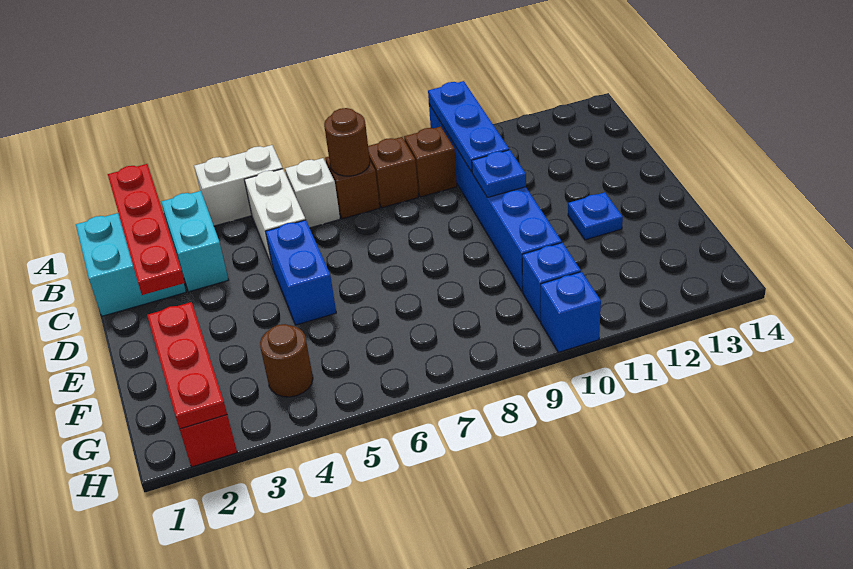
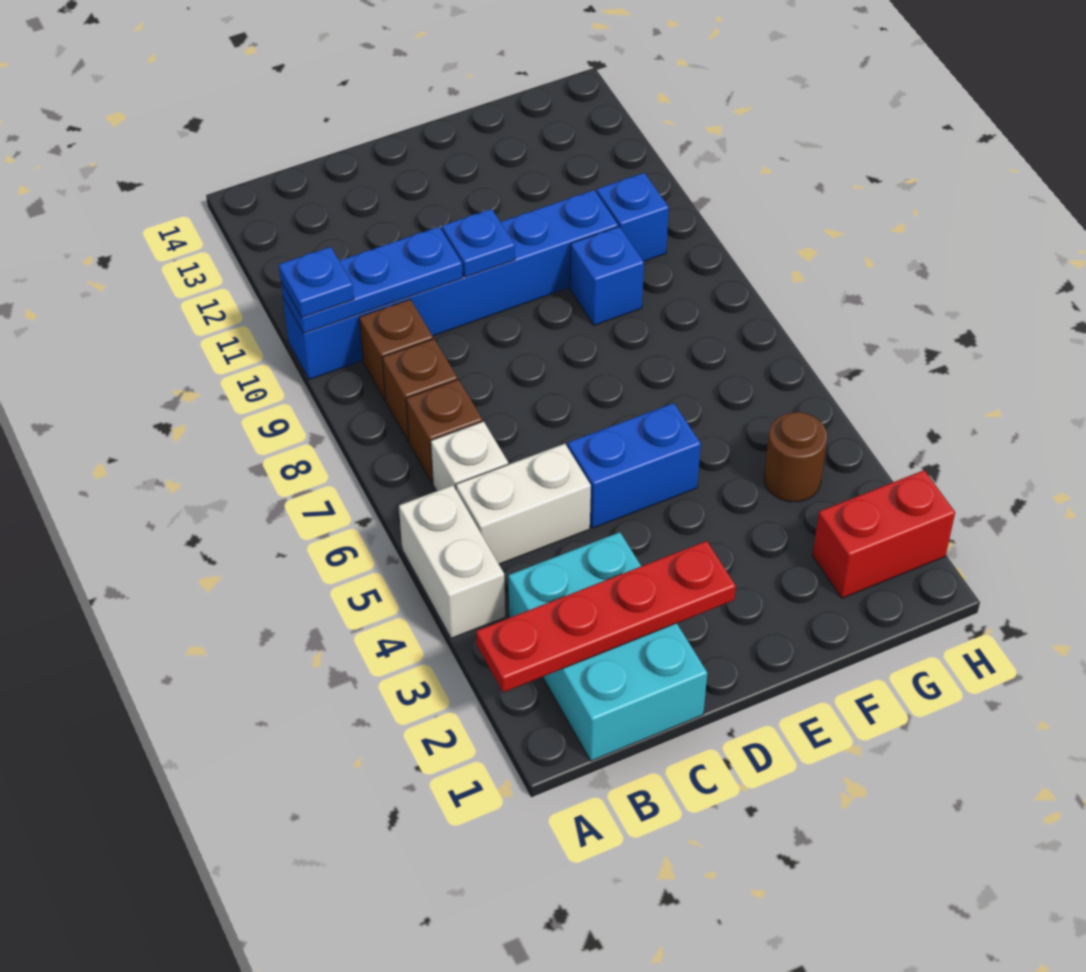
brown round brick B7 level 2 -> none
blue plate E12 level 1 -> blue plate A10 level 3
red plate F2:H2 level 2 -> none
blue brick H10 level 1 -> blue brick F9 level 1

